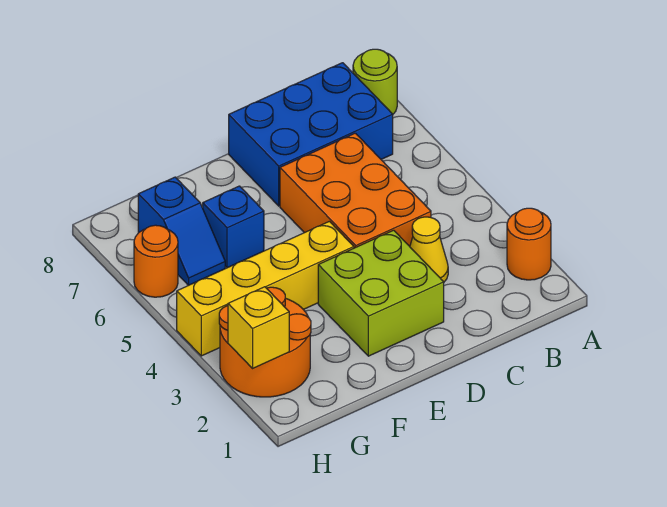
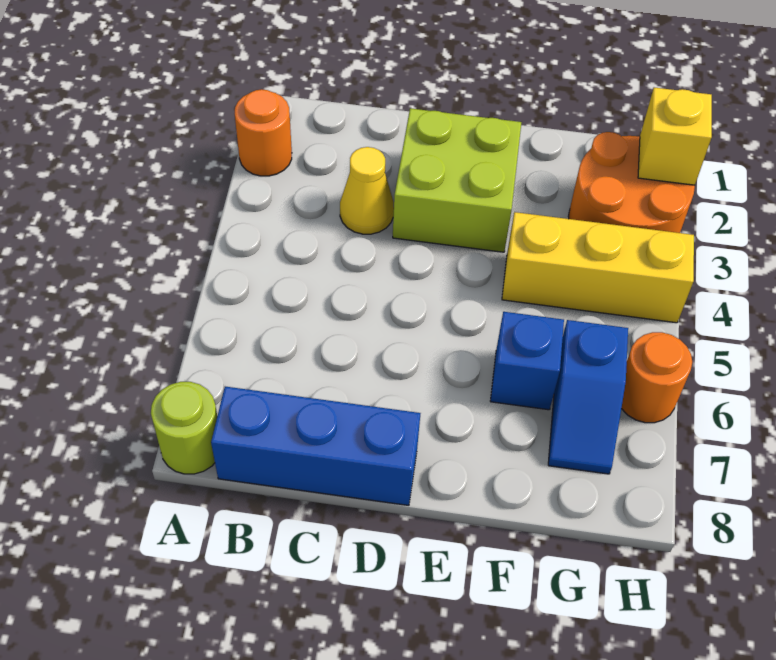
blue brick B7:D8 level 1 -> blue brick B8:D8 level 1
orange brick C4:D6 level 1 -> none
yellow brick E4:H4 level 1 -> yellow brick F4:H4 level 1
blue slope G6:G7 level 1 top 7 -> blue slope G6:G7 level 1 top 6

